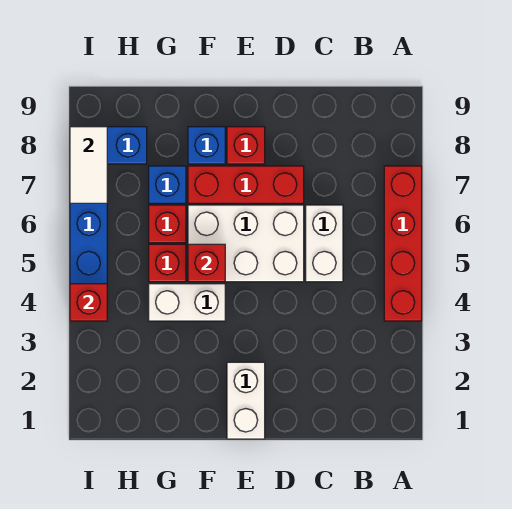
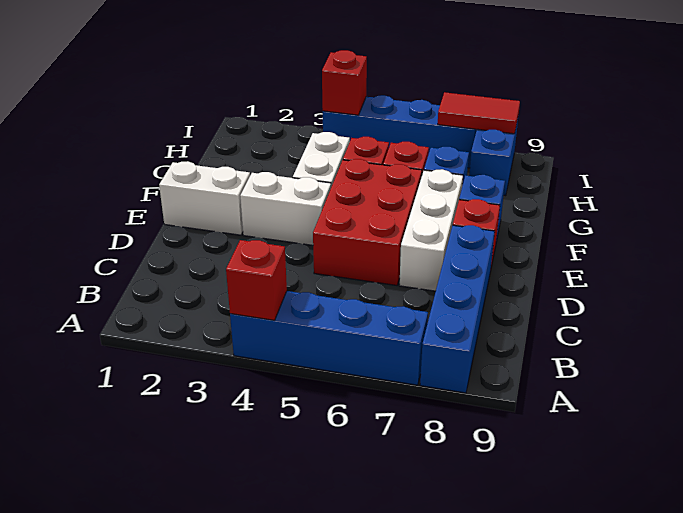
red brick A4:A7 level 1 -> blue brick A4:A7 level 1
none -> blue brick A8:D8 level 1
white brick C5:C6 level 1 -> white brick E3:E4 level 1
white brick D5:F6 level 1 -> red brick D5:F6 level 1
red brick D7:F7 level 1 -> white brick D7:F7 level 1
red brick F5 level 2 -> red brick A4 level 2
white tile I7:I8 level 2 -> red tile I7:I8 level 2

